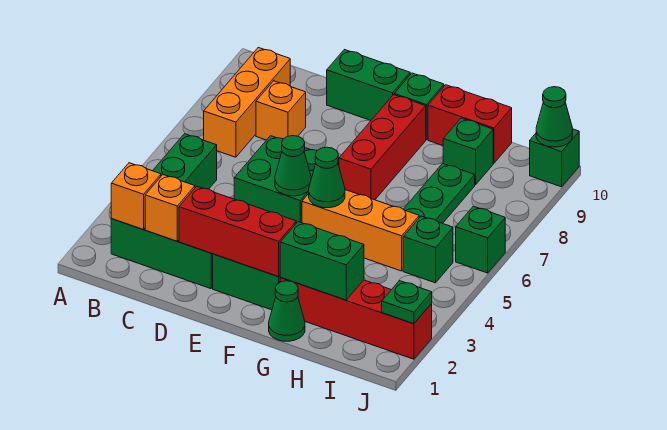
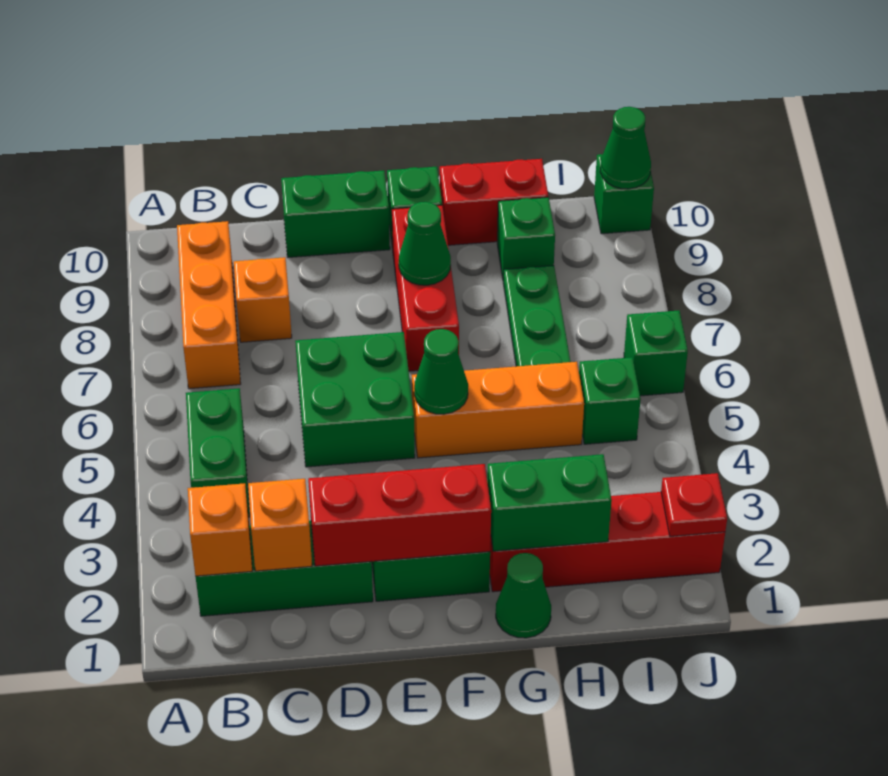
green cone E5 level 2 -> green cone F8 level 2
green plate J2 level 2 -> red plate J2 level 2

